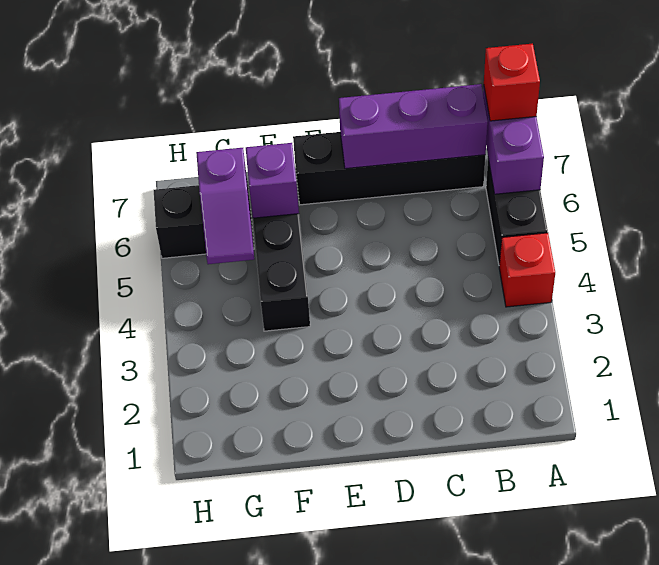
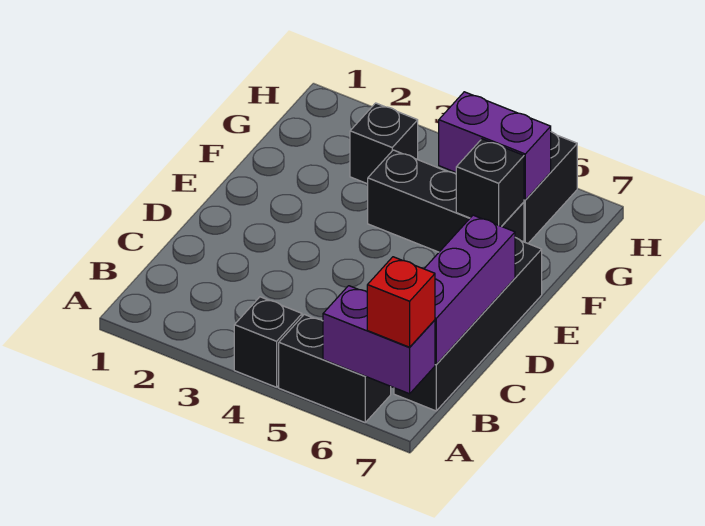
red brick A4 level 1 -> black brick A4 level 1
purple brick F6 level 2 -> black brick F6 level 2
none -> black brick G3 level 1
purple slope G5:G6 level 2 top 6 -> purple brick G5:G6 level 2

